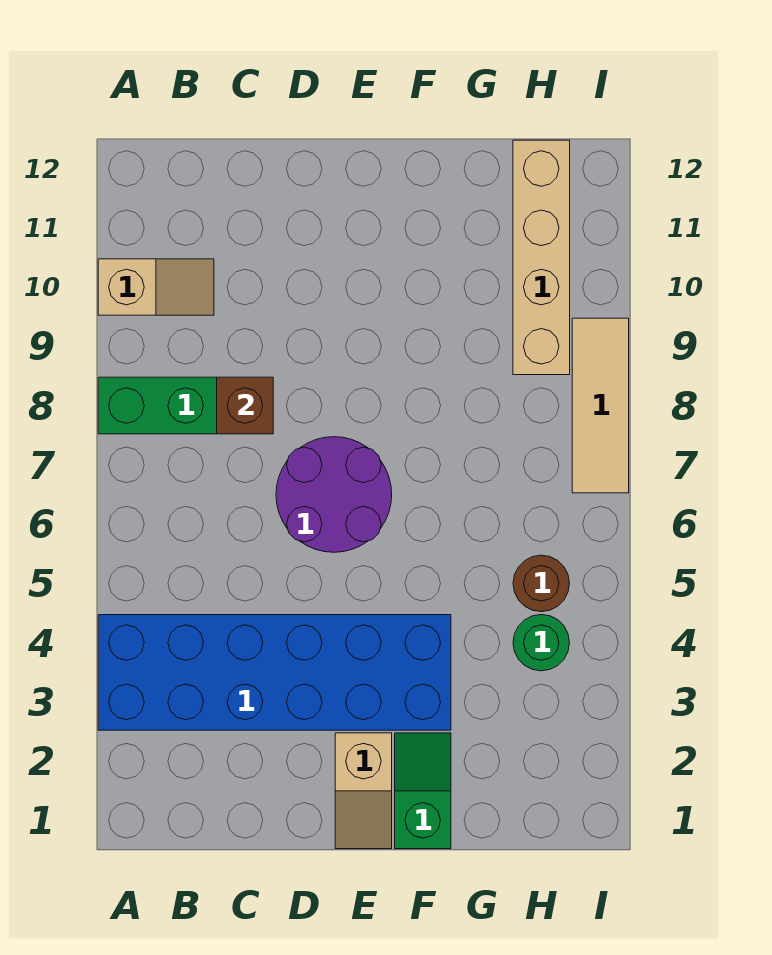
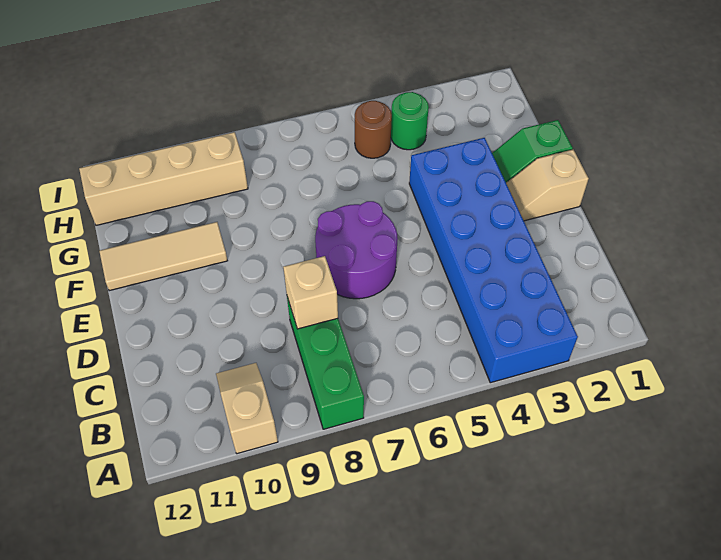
brown brick C8 level 2 -> tan brick C8 level 2
tan slope E1:E2 level 1 top 2 -> tan slope E1:E2 level 1 top 1
tan tile I7:I9 level 1 -> tan tile F10:F12 level 1

